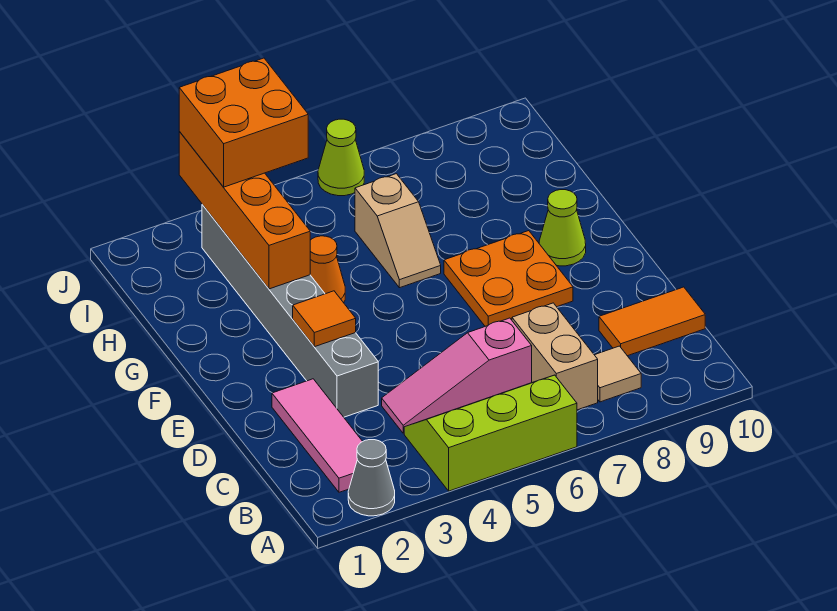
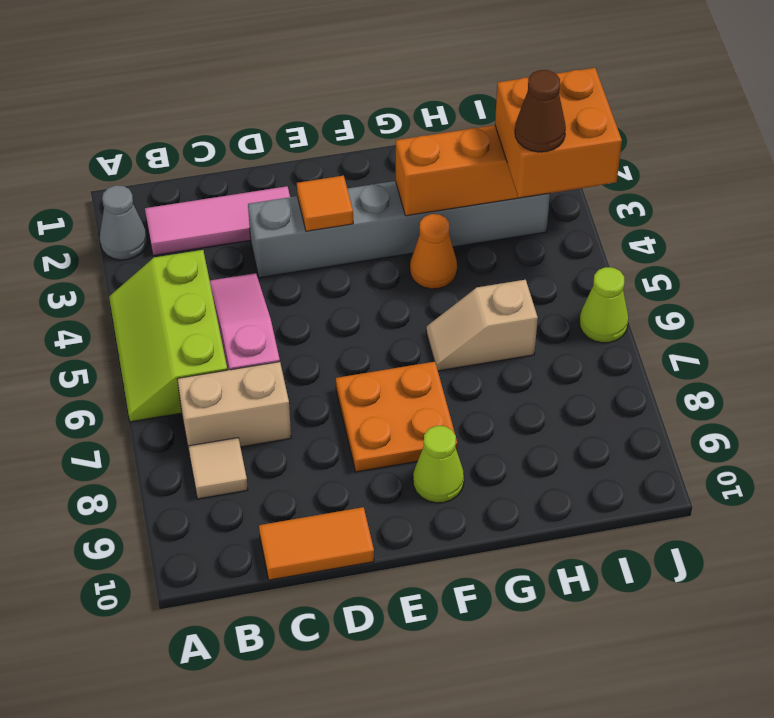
lime slope A4:B6 level 1 top A -> lime slope A4:B6 level 1 top B
orange tile C9:C10 level 1 -> orange tile C10:D10 level 1
none -> brown cone I4 level 4

